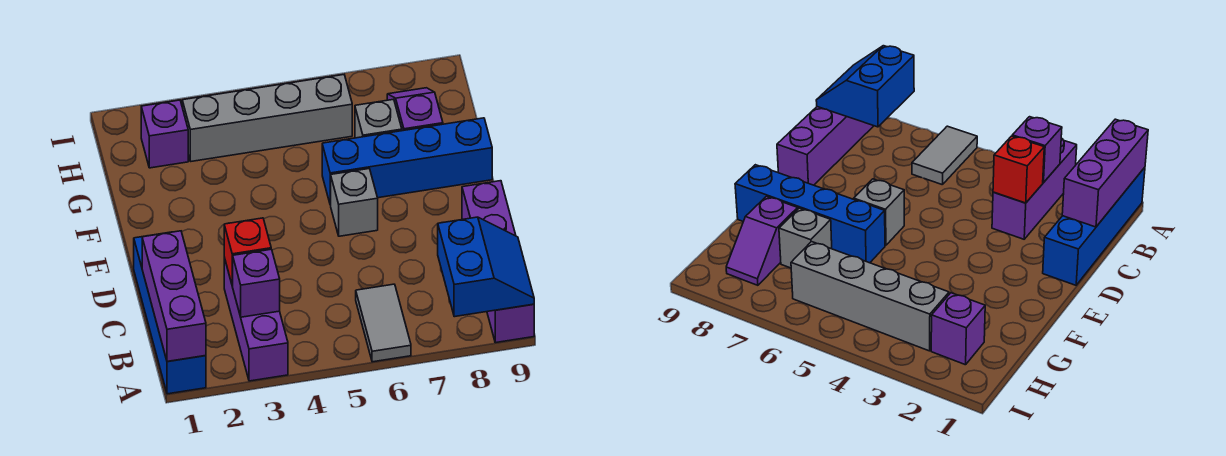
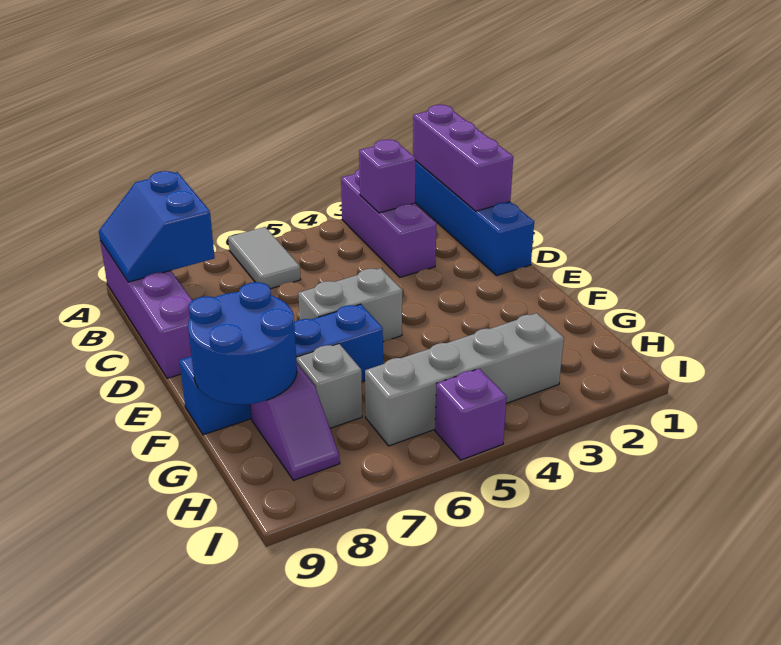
red brick C3 level 2 -> none
grey brick E6 level 1 -> grey brick E5:E6 level 1
none -> blue round brick F8:G9 level 2
purple brick H2 level 1 -> purple brick I5 level 1

